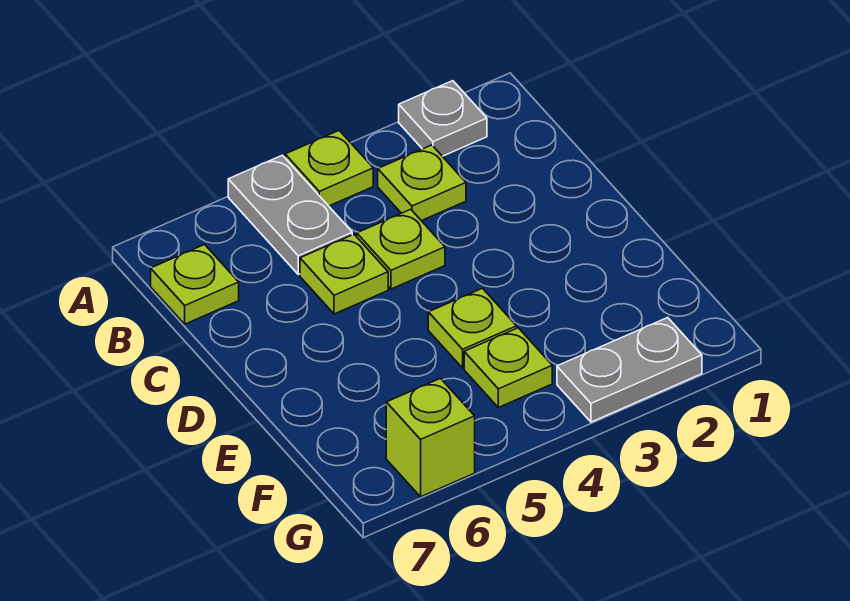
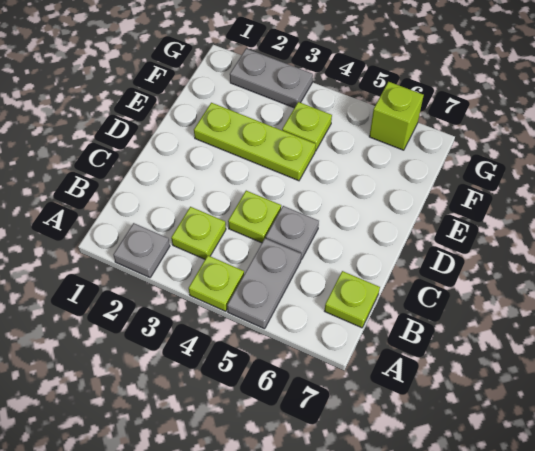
lime plate C5 level 1 -> grey plate C5 level 1
lime plate E4 level 1 -> lime plate E2:E4 level 1

